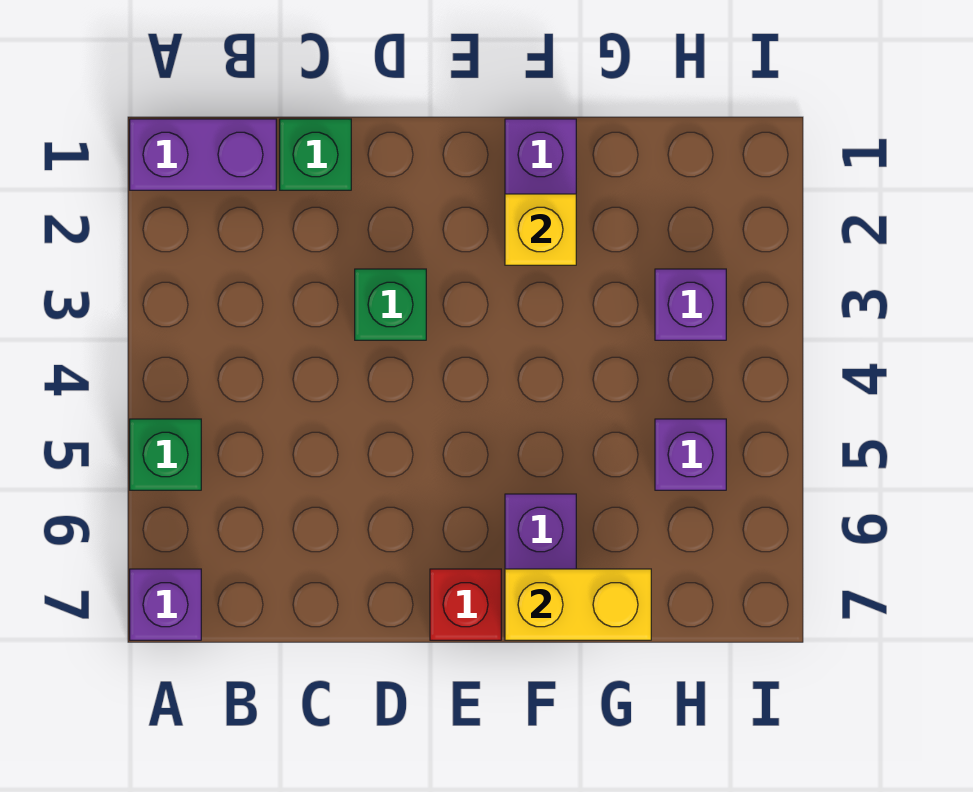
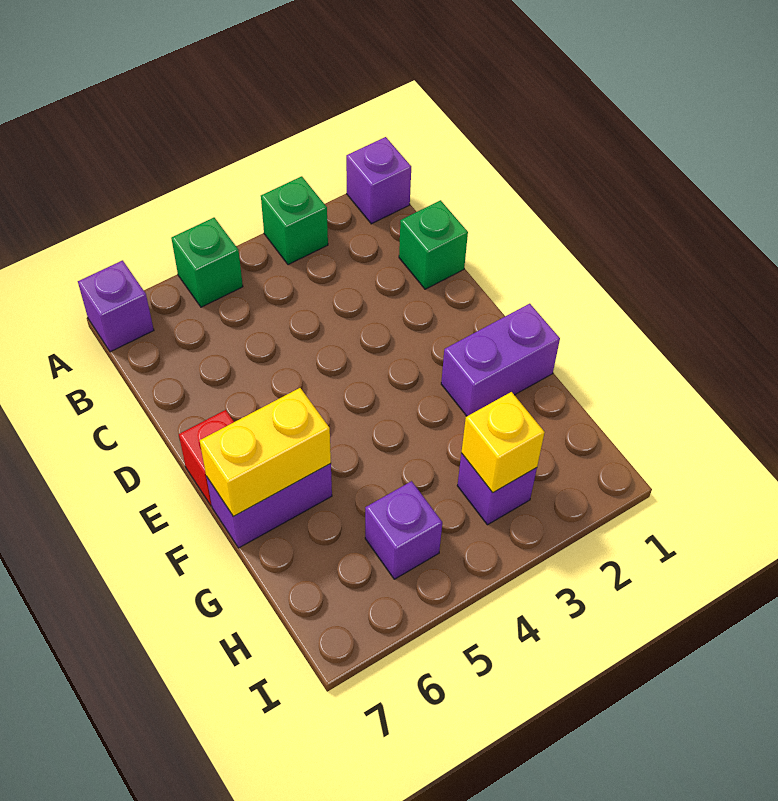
purple brick A1:B1 level 1 -> purple brick A1 level 1
green brick D3 level 1 -> green brick A3 level 1
yellow brick F2 level 2 -> yellow brick H3 level 2
yellow brick F7:G7 level 2 -> yellow brick F6:F7 level 2

